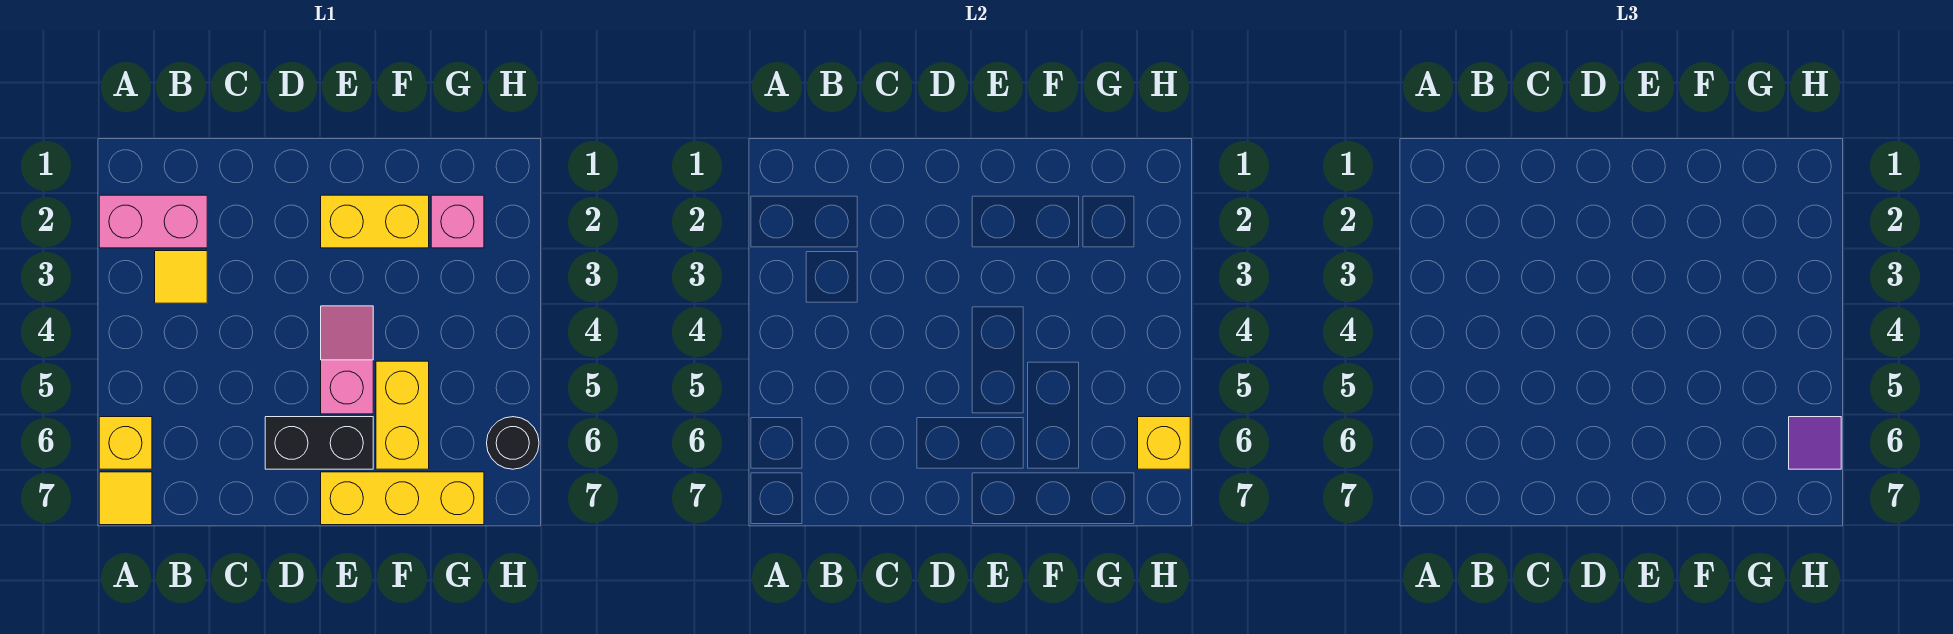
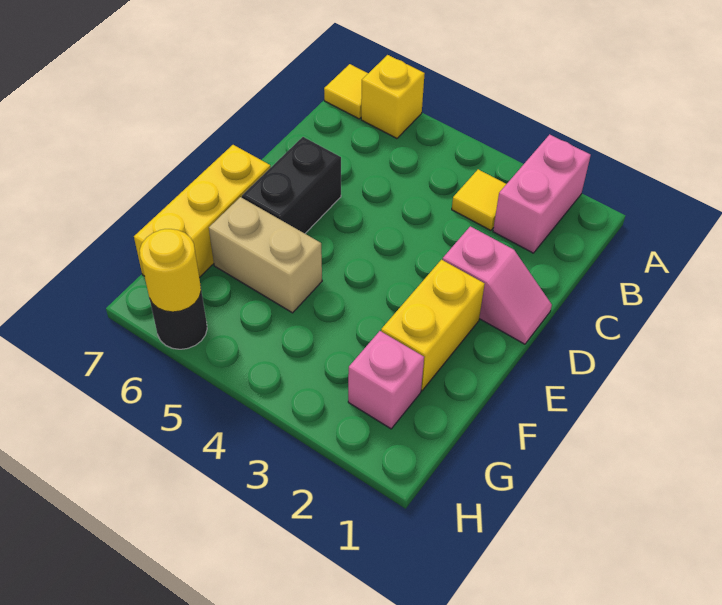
pink slope E4:E5 level 1 top 5 -> pink slope D1:D2 level 1 top 2
yellow brick F5:F6 level 1 -> tan brick F5:F6 level 1
yellow brick H6 level 2 -> yellow round brick H6 level 2
purple tile H6 level 3 -> none

